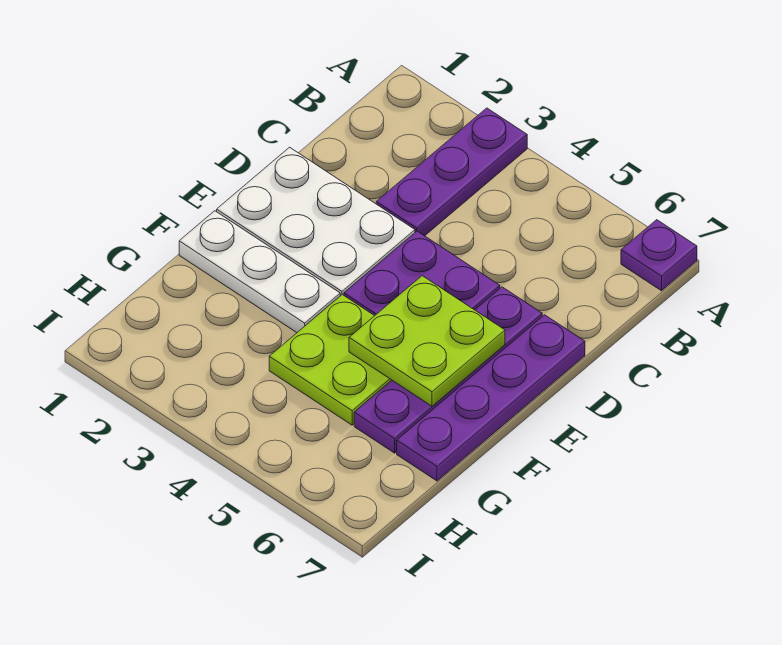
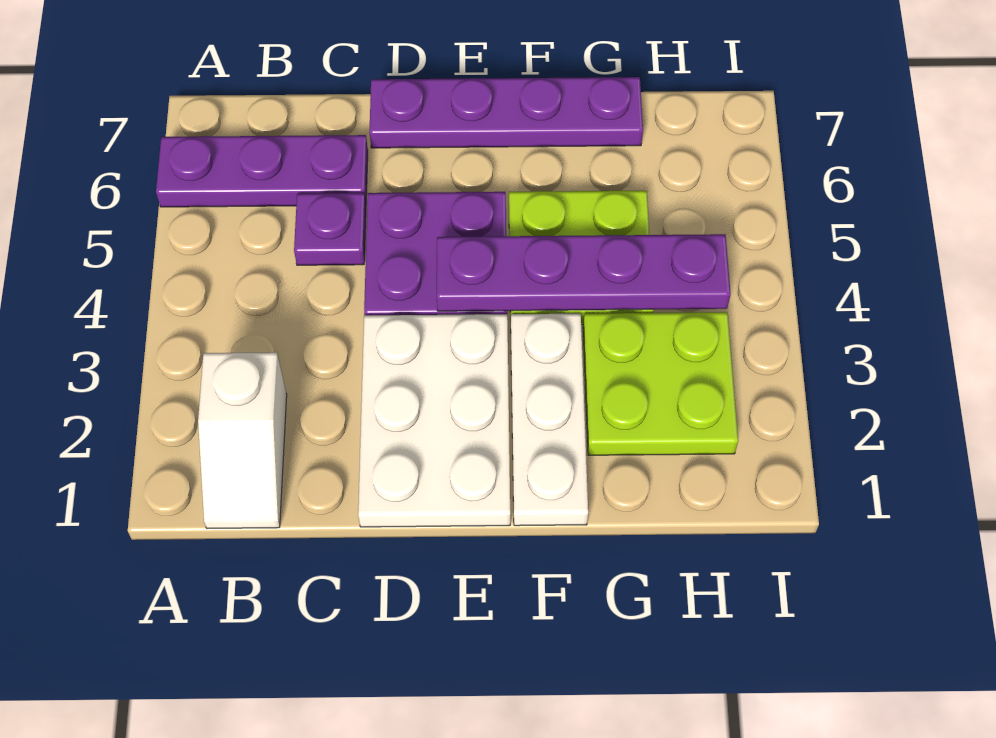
purple plate A3:C3 level 1 -> purple plate A6:C6 level 1
purple plate A7 level 1 -> purple plate C5 level 1
none -> white slope B1:B2 level 1 top 2
purple plate D6:G6 level 1 -> purple plate E4:H4 level 2
lime plate E5:F6 level 2 -> lime plate G2:H3 level 1

